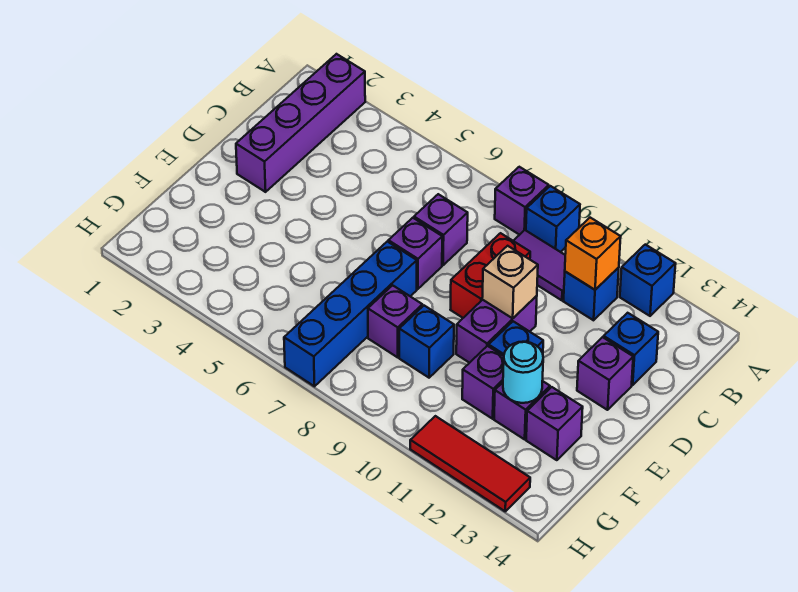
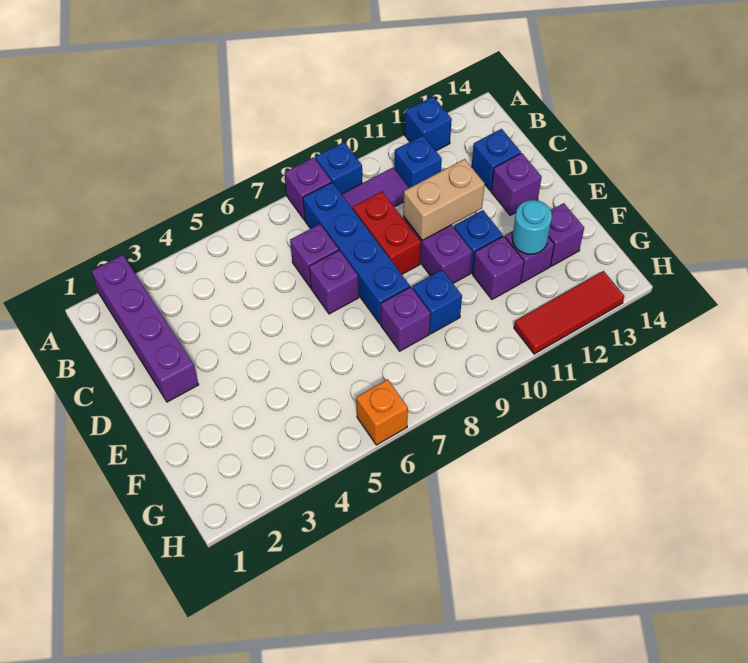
orange brick B11 level 2 -> orange brick H6 level 1
tan brick D10 level 2 -> tan brick D10:D11 level 2
blue brick E7:H7 level 1 -> blue brick B8:E8 level 1

